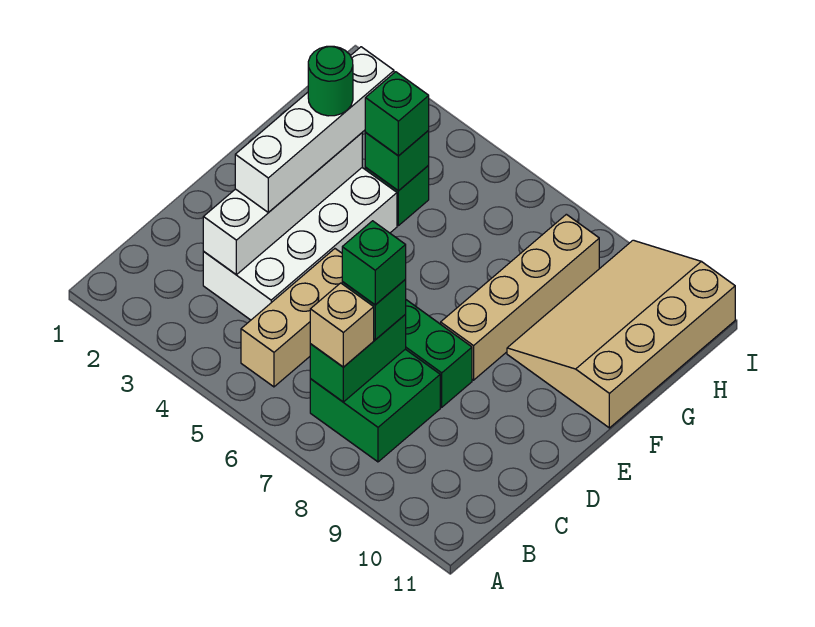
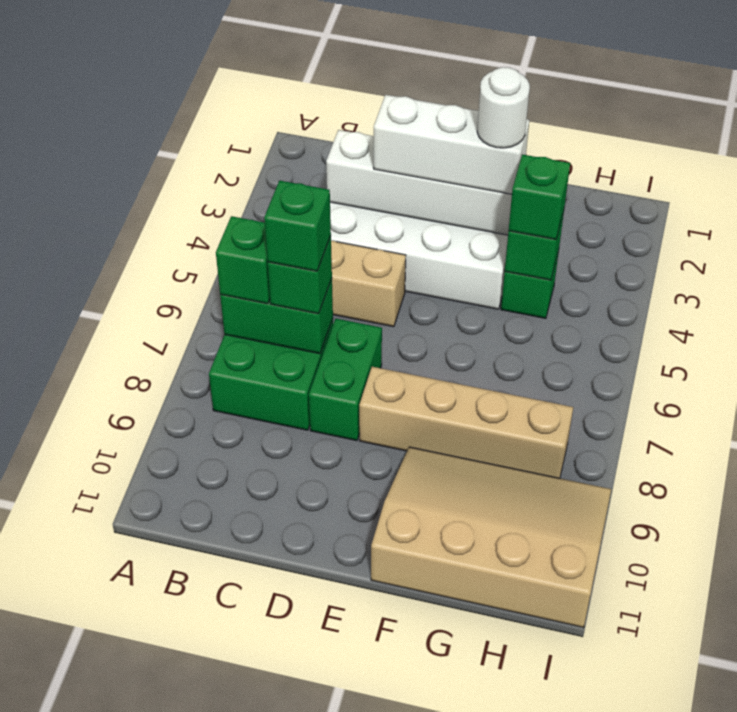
tan brick B7 level 3 -> green brick B7 level 3
white brick D3:G3 level 3 -> white brick D3:F3 level 3
green round brick F3 level 4 -> white round brick F3 level 4

